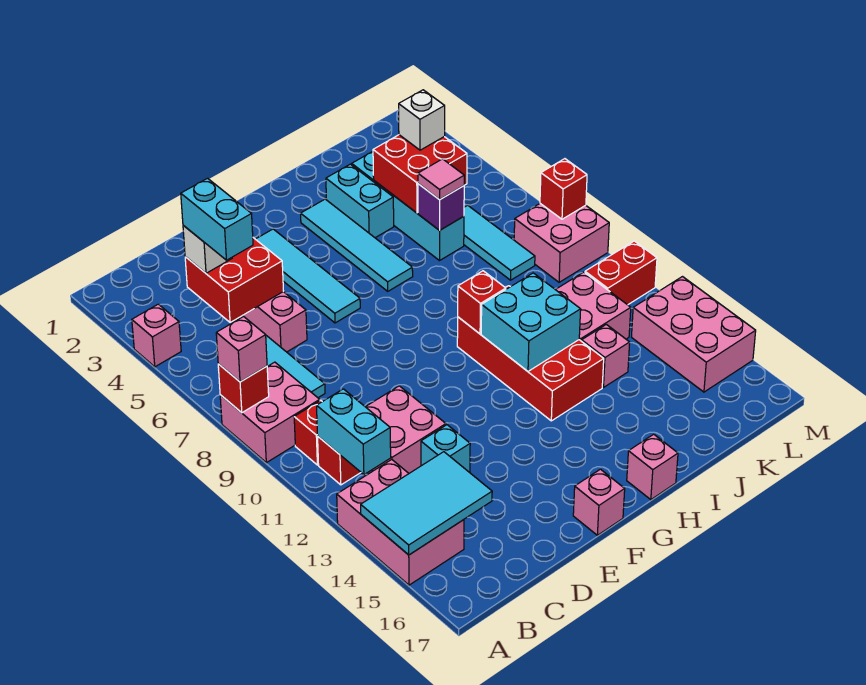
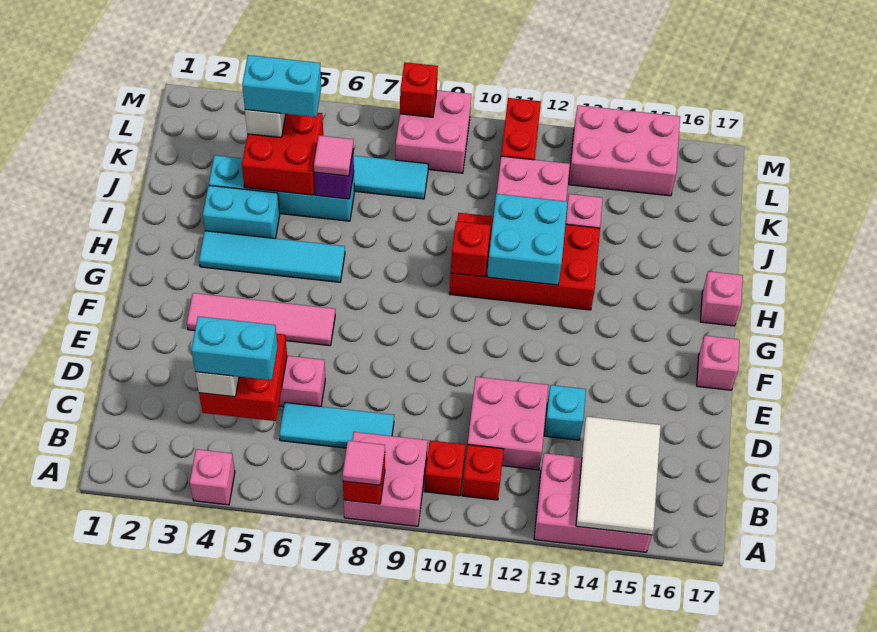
pink brick A8 level 3 -> pink tile A8 level 3
cyan tile A14:C15 level 2 -> white tile A14:C15 level 2
cyan brick B11:B12 level 2 -> cyan brick K4:K5 level 4
cyan tile F3:F6 level 1 -> pink tile F3:F6 level 1

